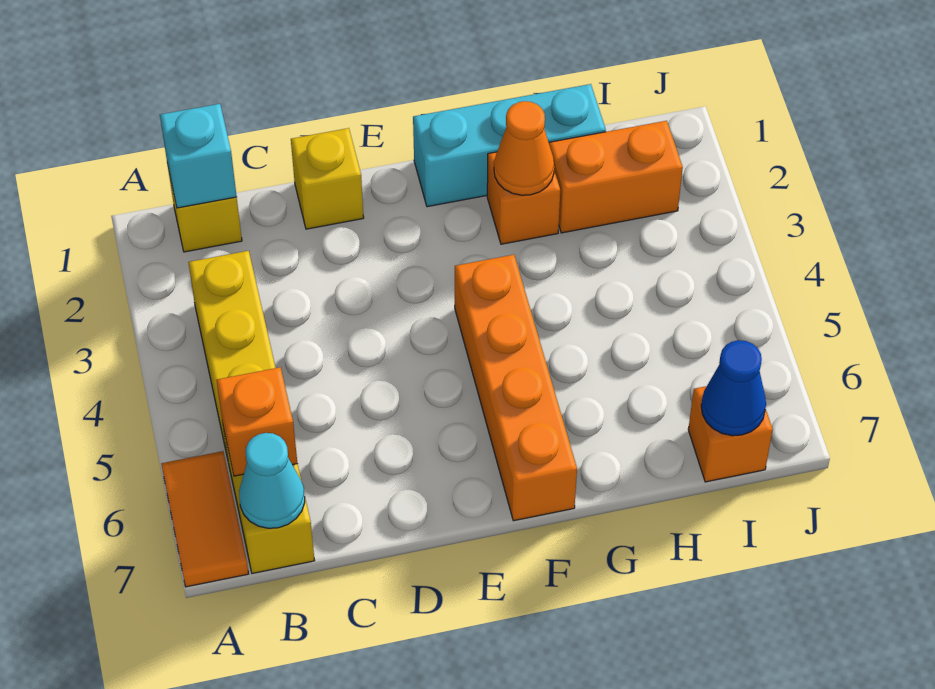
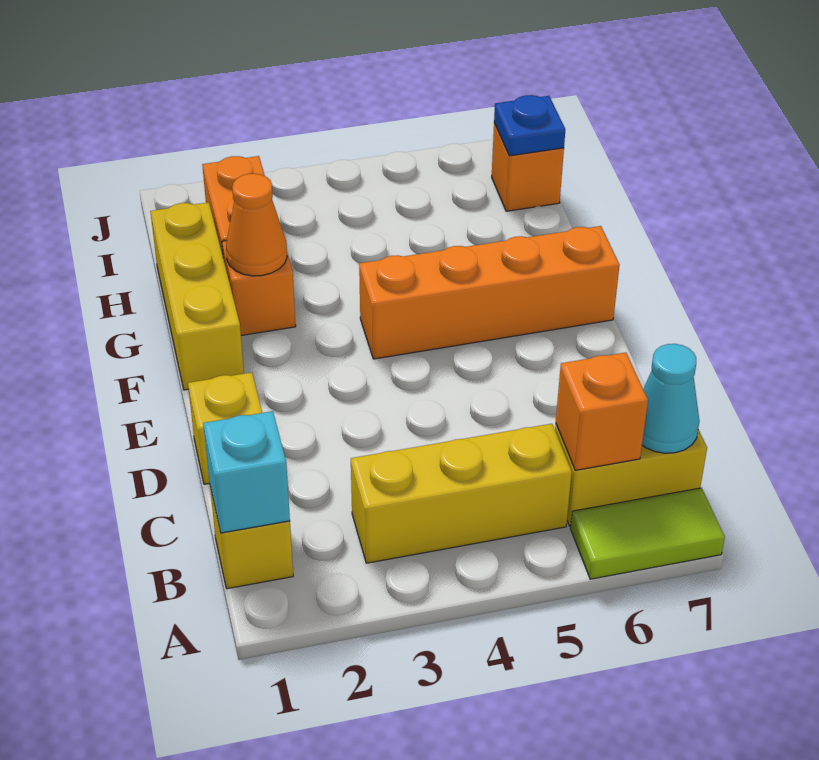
orange tile A6:A7 level 1 -> lime tile A6:A7 level 1
cyan brick F1:H1 level 1 -> yellow brick F1:H1 level 1
blue cone I7 level 2 -> blue plate I7 level 2

